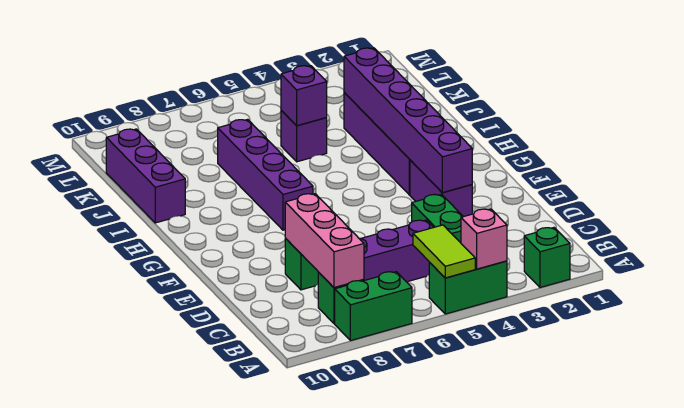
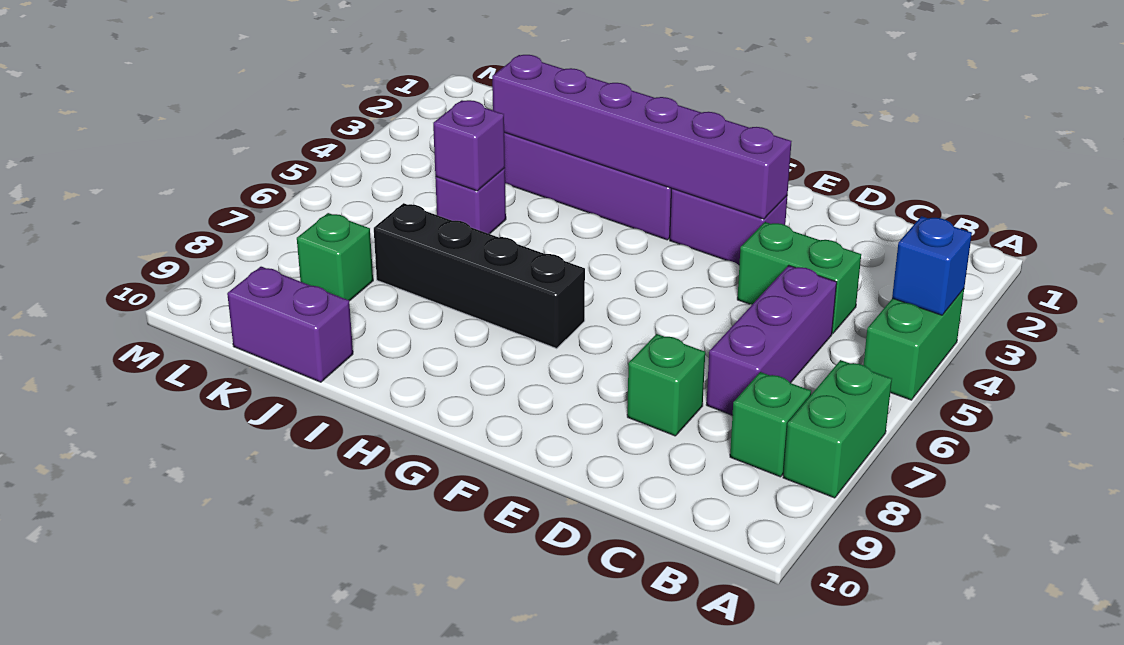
green brick A2 level 1 -> green brick K8 level 1
pink brick A4 level 2 -> blue brick A4 level 2
lime tile A5:B5 level 2 -> none
pink brick B8:D8 level 2 -> none
purple brick G7:J7 level 1 -> black brick G7:J7 level 1
purple brick I10:K10 level 1 -> purple brick J10:K10 level 1

